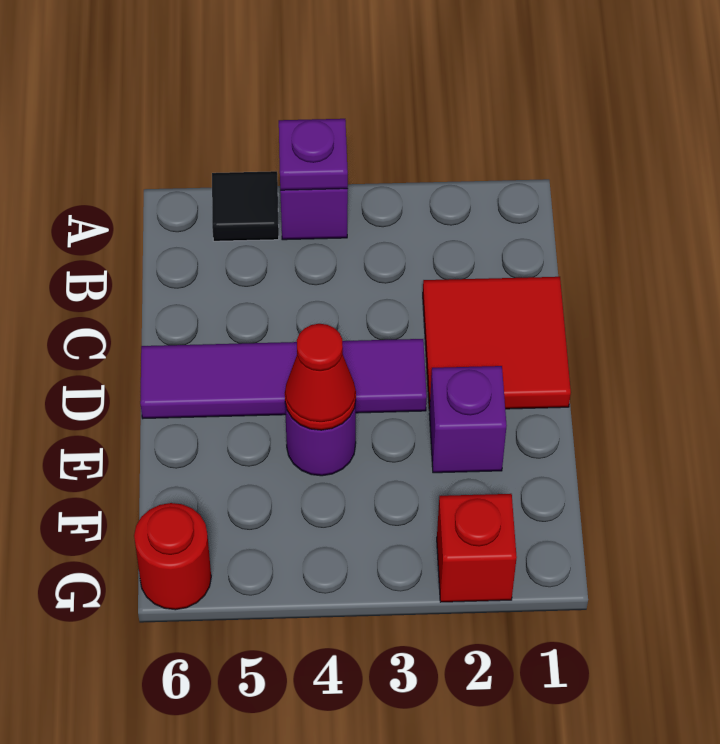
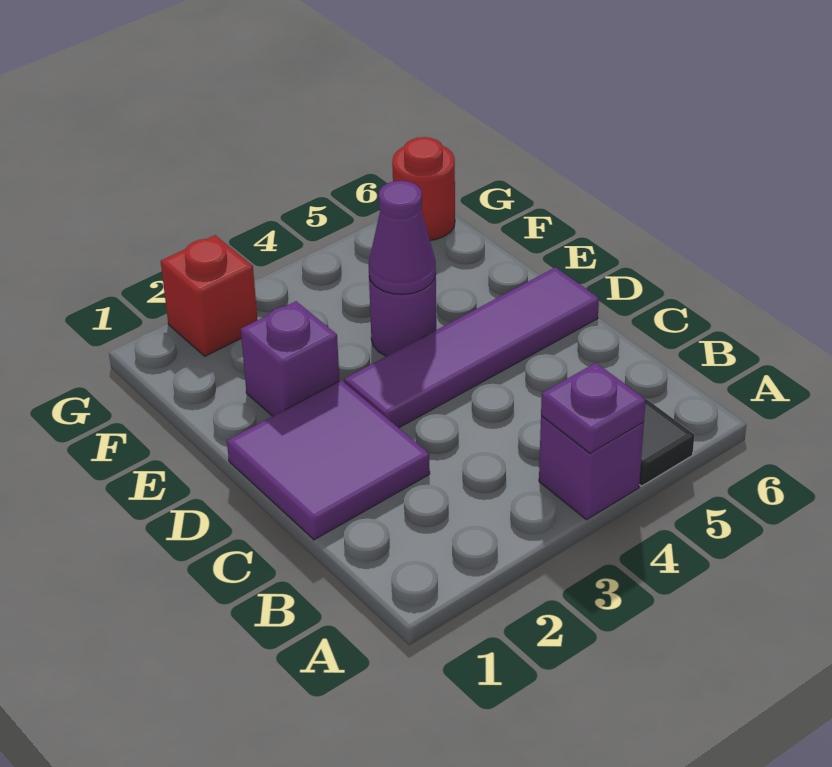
red tile C1:D2 level 1 -> purple tile C1:D2 level 1
red cone E4 level 2 -> purple cone E4 level 2

